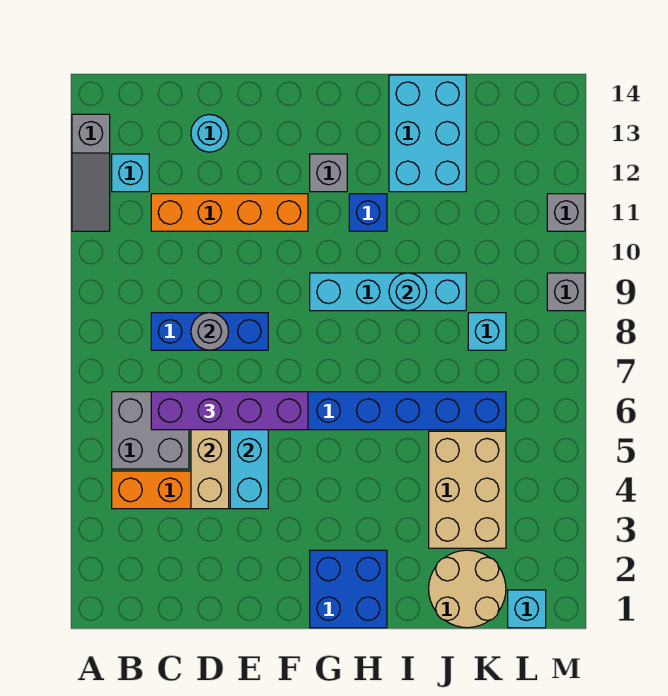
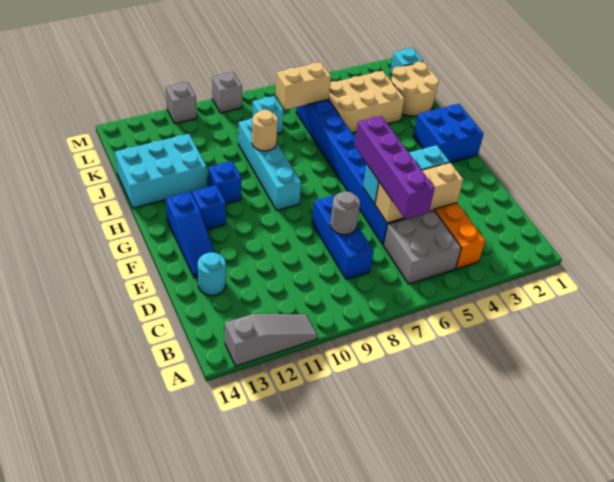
cyan brick B12 level 1 -> none
orange brick C11:F11 level 1 -> none
none -> blue slope E13:G13 level 1 top G
grey brick G12 level 1 -> blue brick G12 level 1
cyan round brick I9 level 2 -> tan round brick I9 level 2
none -> tan brick K6:K7 level 2

